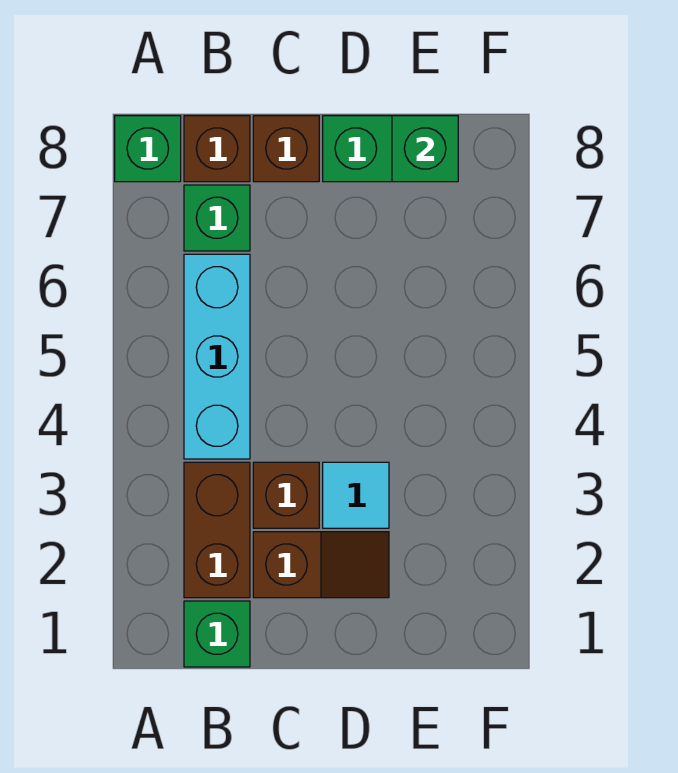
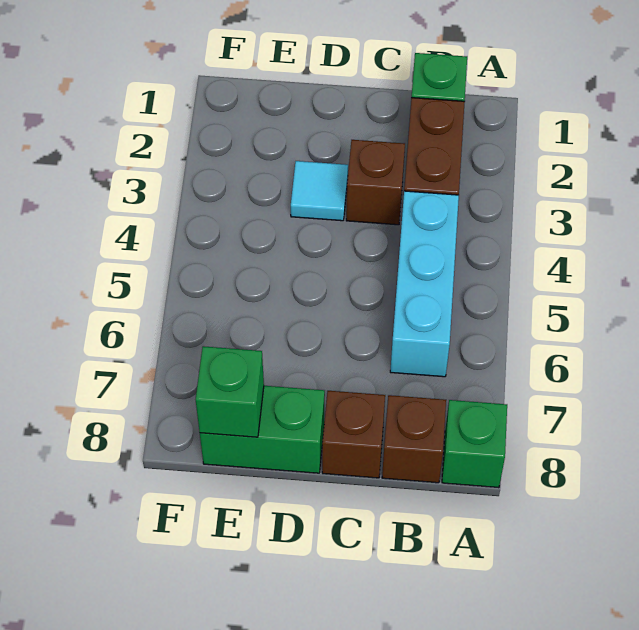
green brick B7 level 1 -> none
brown slope C2:D2 level 1 top C -> none

